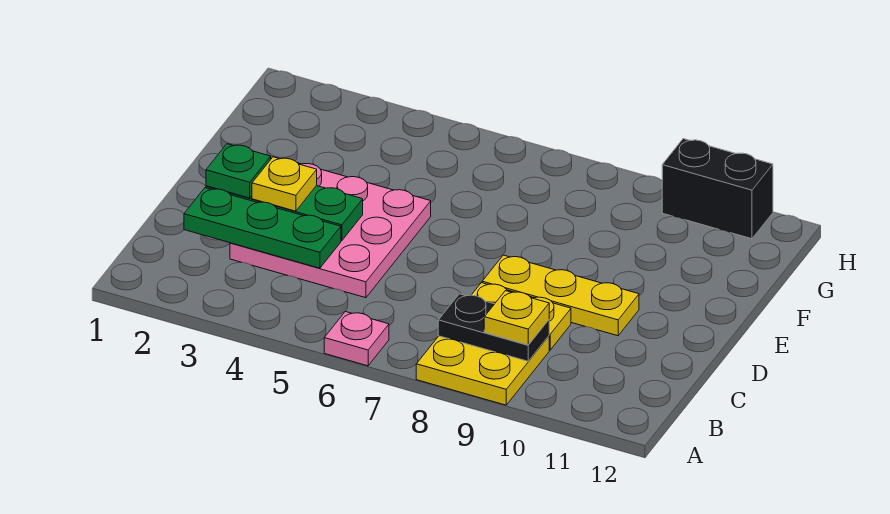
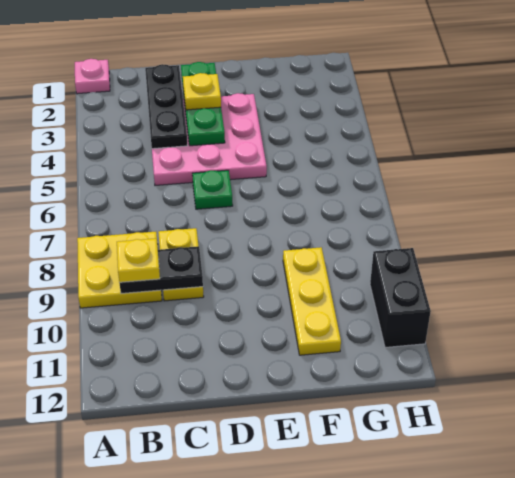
pink plate A6 level 1 -> pink plate A1 level 1
black plate B8:B9 level 2 -> black plate B9:C9 level 2
green plate C2:C4 level 2 -> black plate C2:C4 level 2
green plate D2 level 3 -> green plate D6 level 1
yellow plate D8:D10 level 1 -> yellow plate F9:F11 level 1

